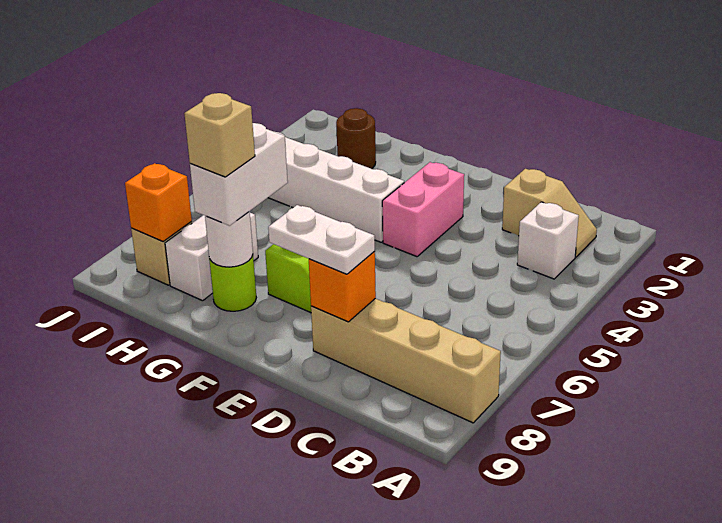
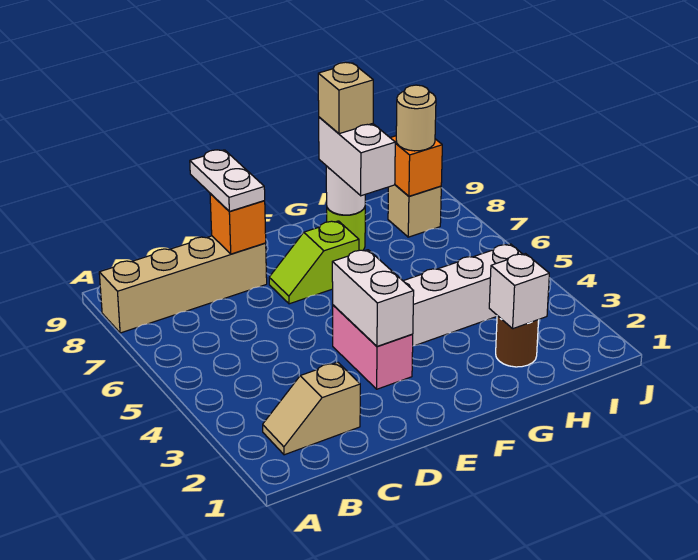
white brick B3 level 1 -> white brick H2 level 2
white plate D8:E8 level 3 -> white plate D8:D9 level 3
white brick H7:H8 level 1 -> white brick E3:E4 level 2
none -> tan round brick I8 level 3

